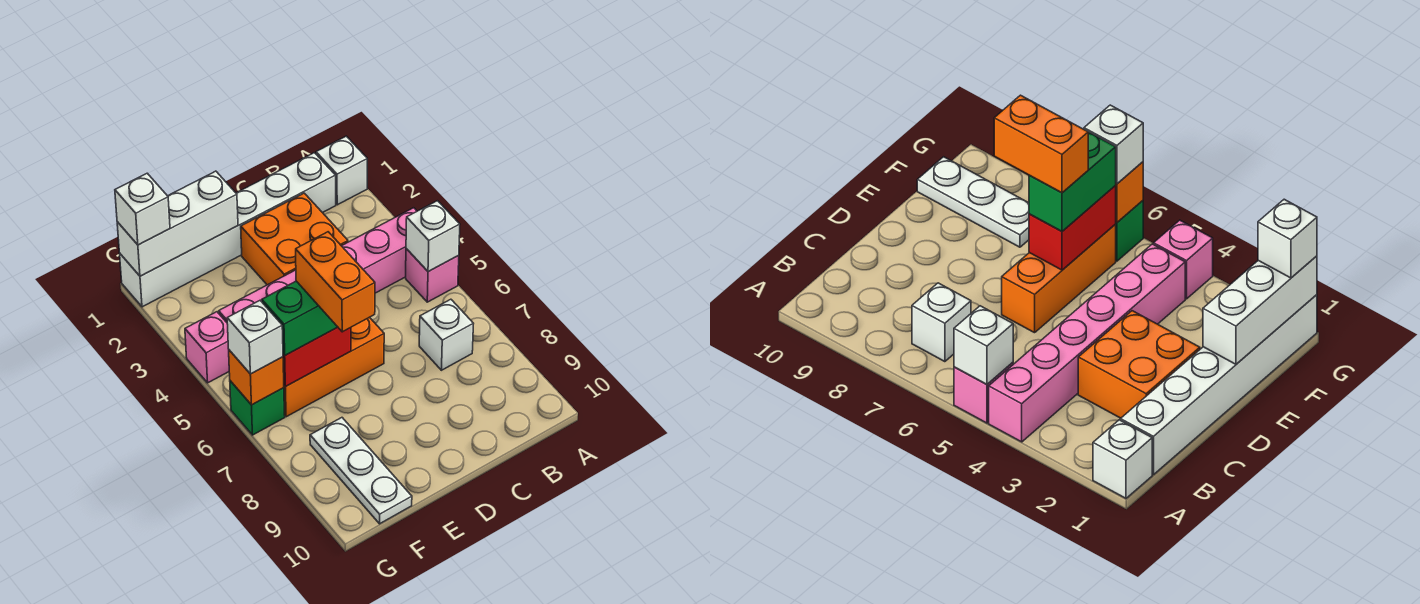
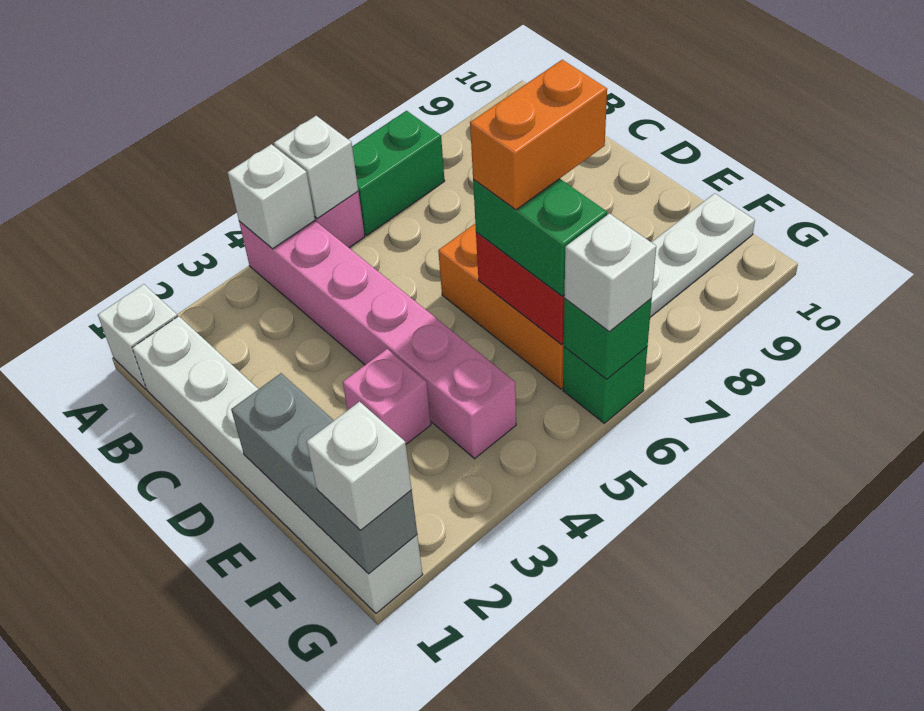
none -> green brick A6:A7 level 1
white brick B7 level 1 -> white brick A4 level 2
orange brick C2:D3 level 1 -> none
white brick E1:G1 level 2 -> grey brick E1:G1 level 2
pink brick G4 level 1 -> pink brick E3 level 1
orange brick G6 level 2 -> green brick G6 level 2

